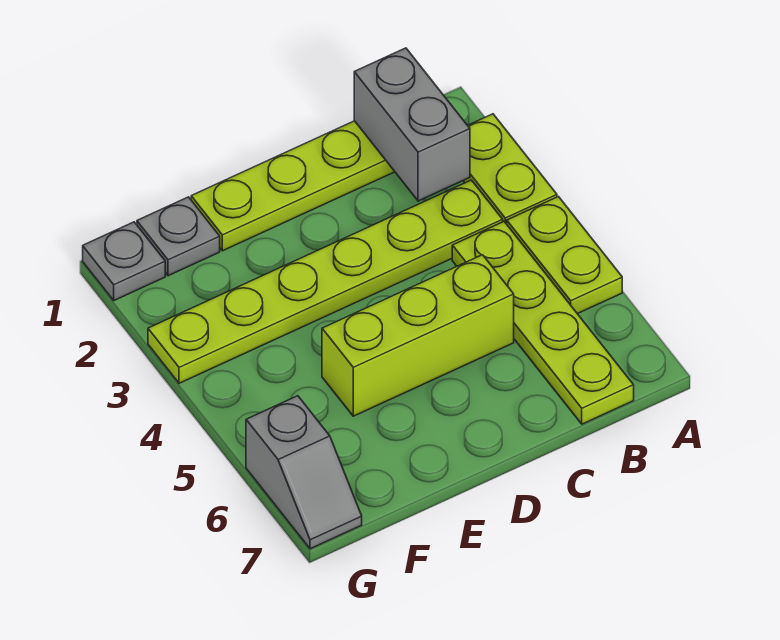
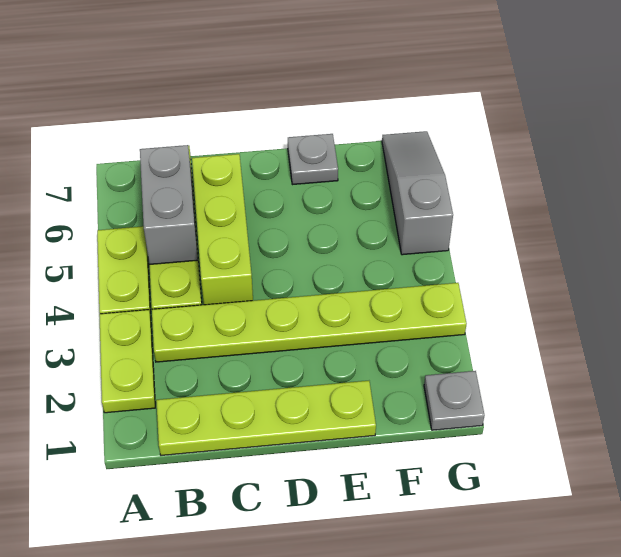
grey brick B1:B2 level 2 -> grey brick B5:B6 level 2
lime brick C5:E5 level 1 -> lime brick C4:C6 level 1
grey plate F1 level 1 -> grey plate E7 level 1
grey slope G6:G7 level 1 top 6 -> grey slope G5:G7 level 1 top 5

